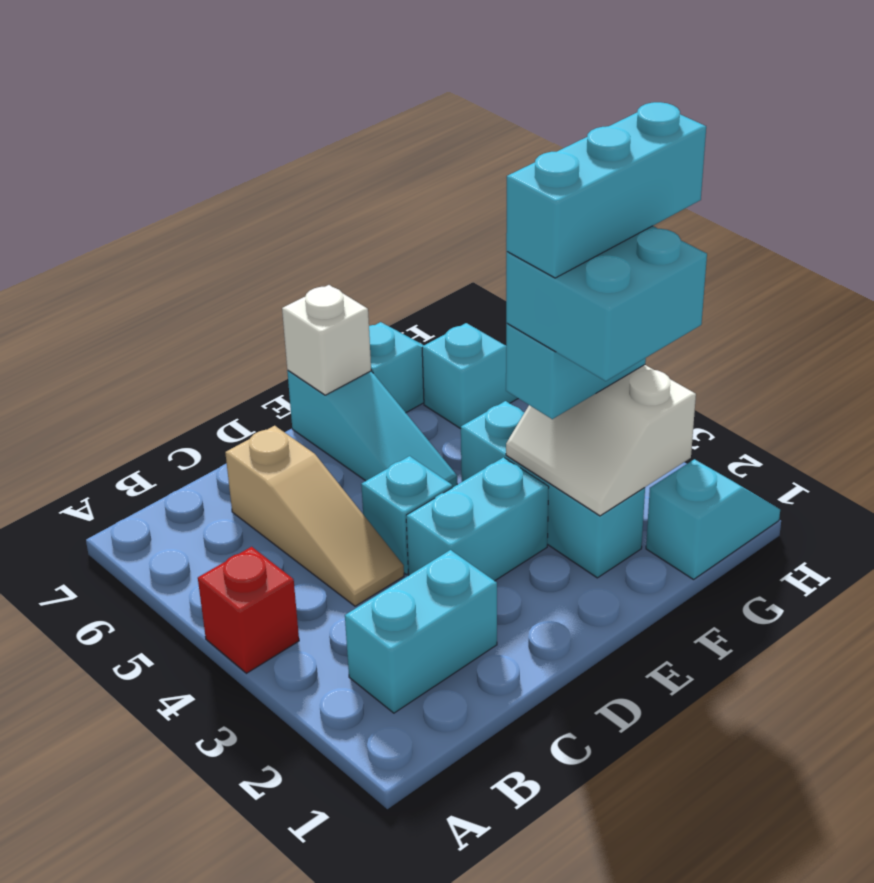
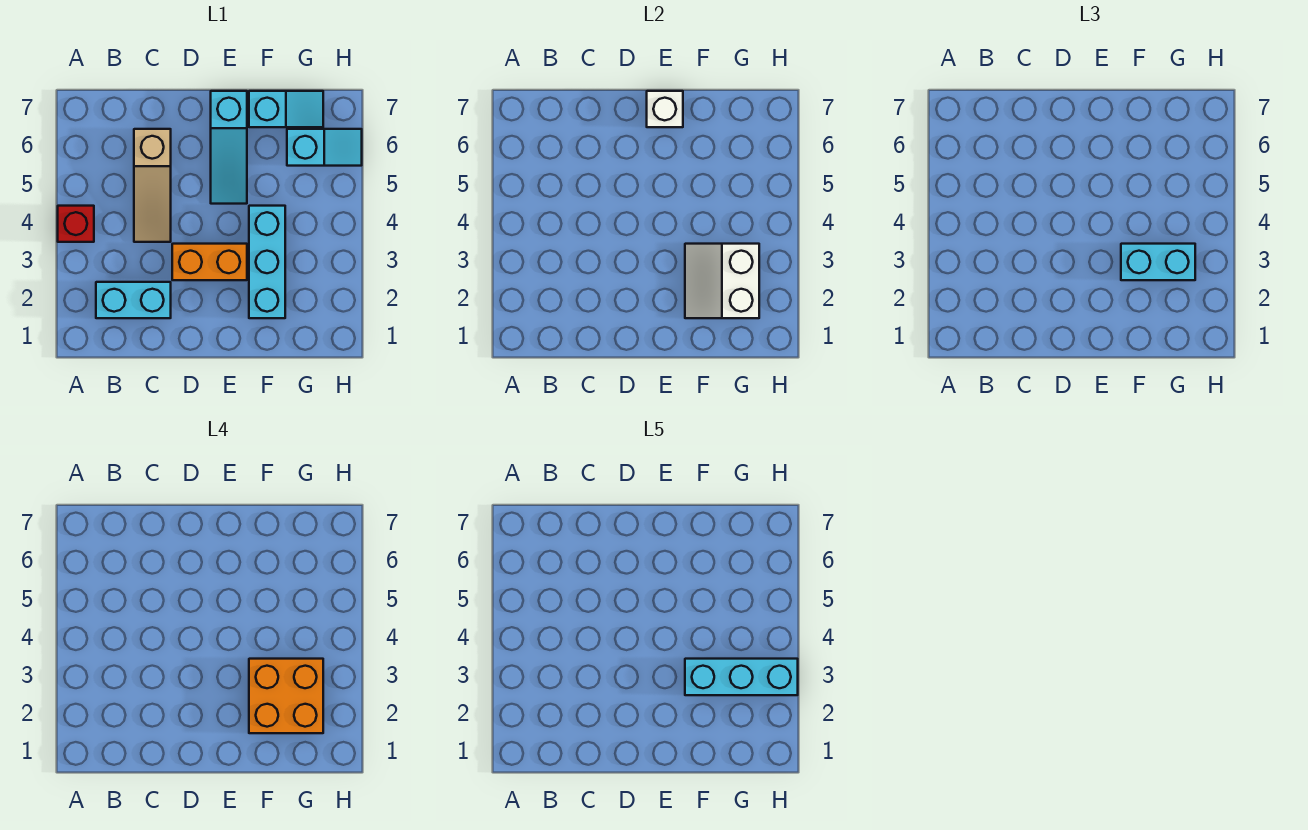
cyan brick D3:E3 level 1 -> orange brick D3:E3 level 1
cyan brick D4 level 1 -> none
cyan brick F2:G3 level 4 -> orange brick F2:G3 level 4
cyan slope G1:H1 level 1 top G -> none

